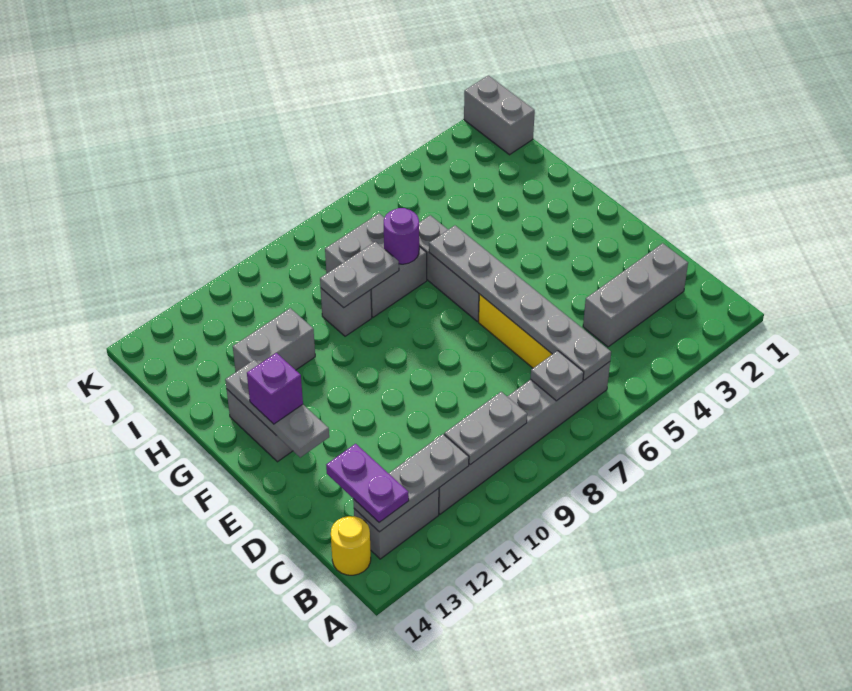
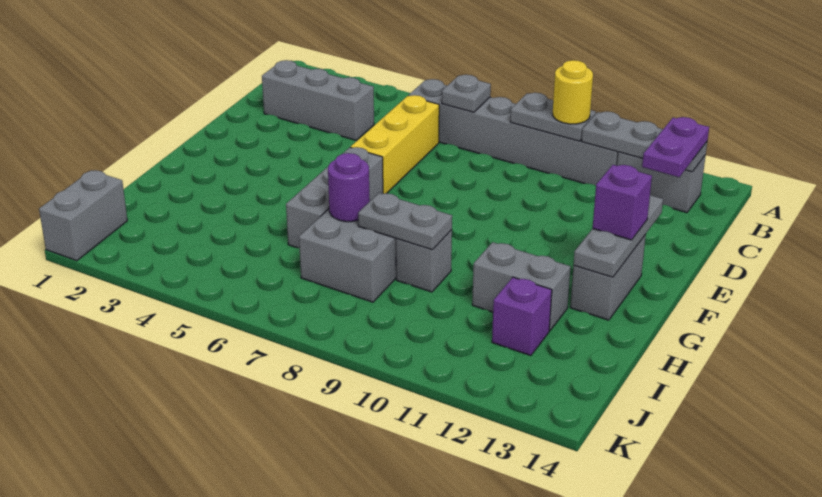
grey plate B6:G6 level 2 -> none
yellow round brick B14 level 1 -> yellow round brick B10 level 3
none -> purple brick I12 level 1

